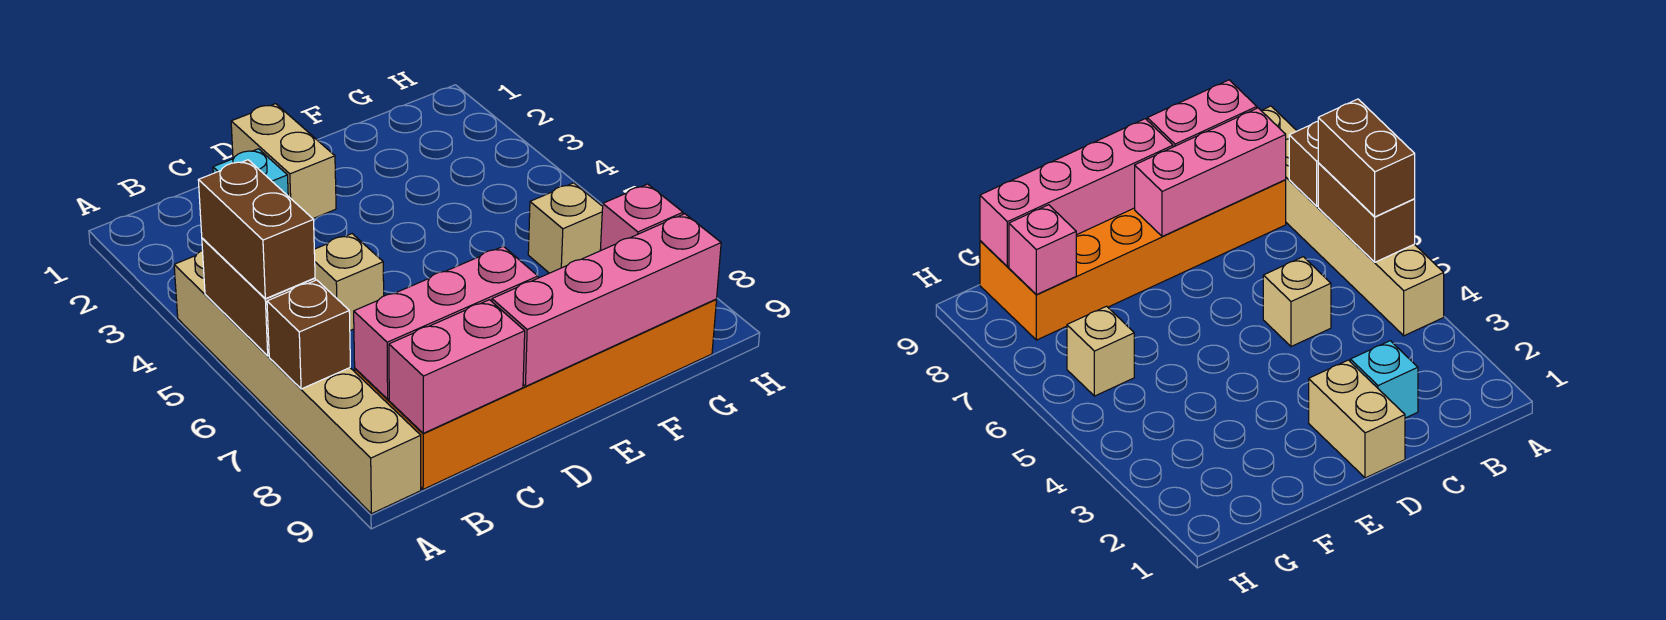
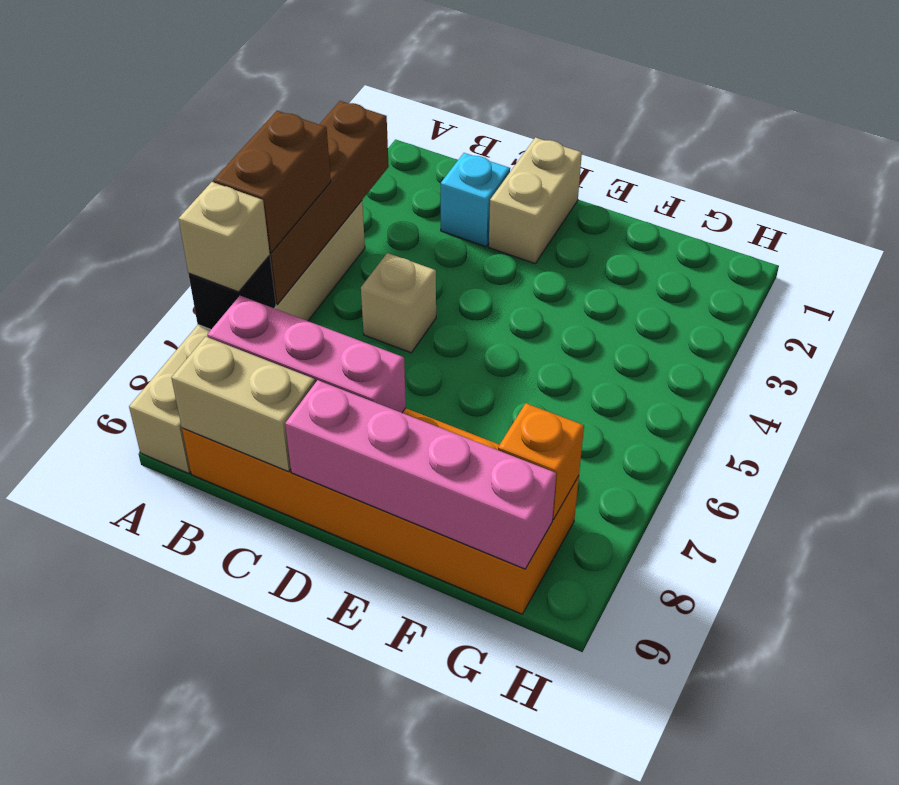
brown brick A5:A6 level 2 -> brown brick A3:A6 level 2
brown brick A7 level 2 -> black brick A7 level 2
pink brick B9:C9 level 2 -> tan brick B9:C9 level 2
tan brick G6 level 1 -> tan brick A7 level 3
pink brick G8 level 2 -> orange brick G8 level 2

